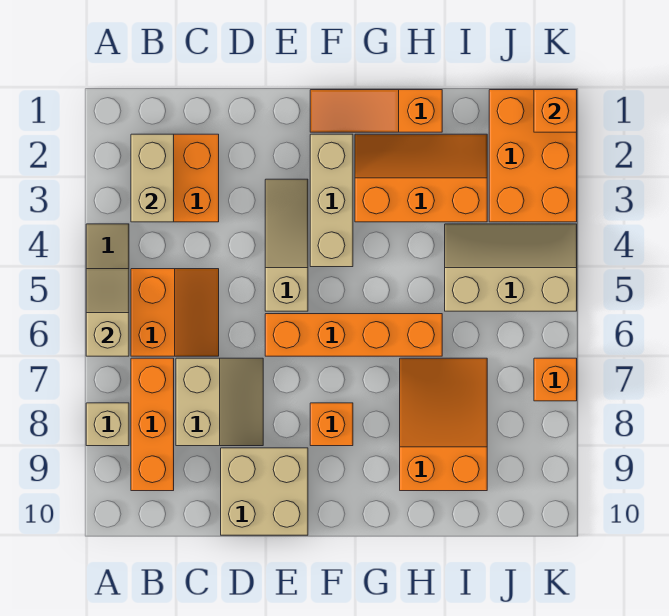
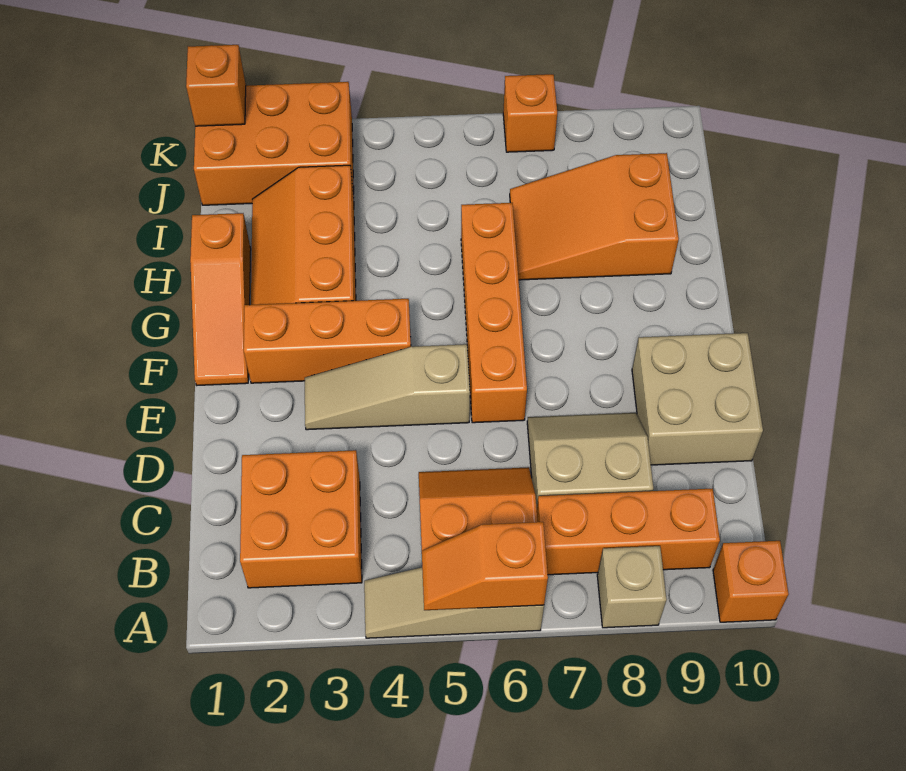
tan slope A5:A6 level 2 top 6 -> orange slope A5:A6 level 2 top 6
tan brick B2:B3 level 2 -> none
tan brick F2:F4 level 1 -> orange brick F2:F4 level 1
orange brick F8 level 1 -> orange brick A10 level 1
tan slope I4:K5 level 1 top 5 -> none

